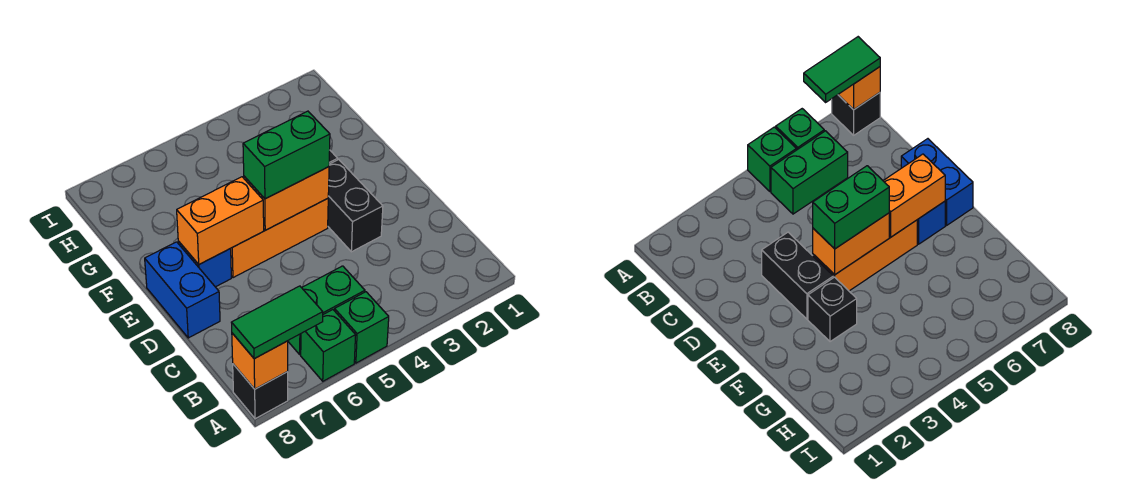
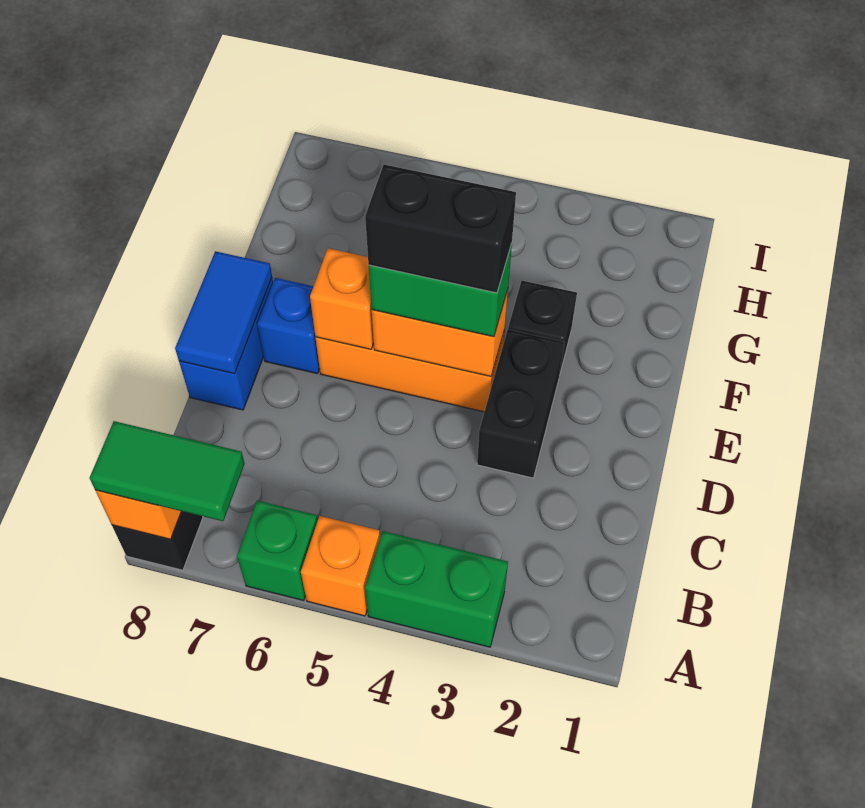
green brick A5 level 1 -> orange brick A5 level 1
green brick B5:B6 level 1 -> green brick A3:A4 level 1
none -> blue tile D8:E8 level 2
none -> black brick E4:E5 level 4
orange brick E6:E7 level 2 -> orange brick E6 level 2

